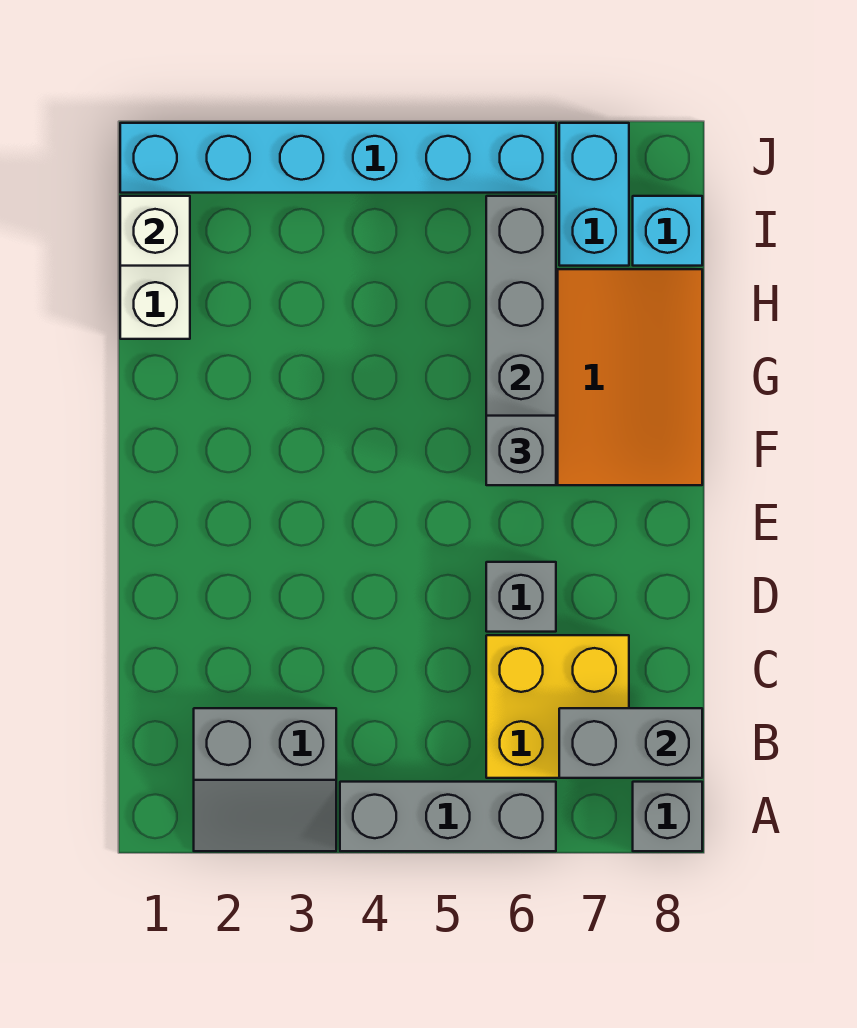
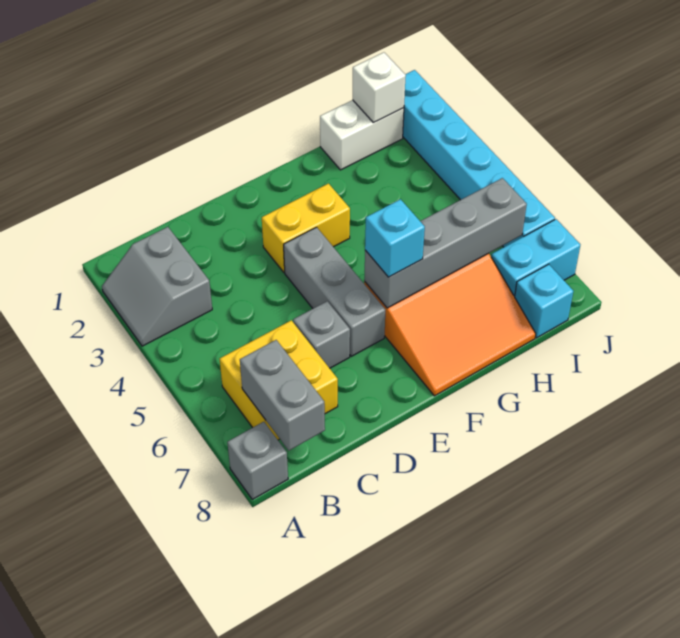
grey brick A4:A6 level 1 -> grey brick E4:E6 level 1
none -> yellow brick E3:F3 level 1
grey brick F6 level 3 -> cyan brick F6 level 3

